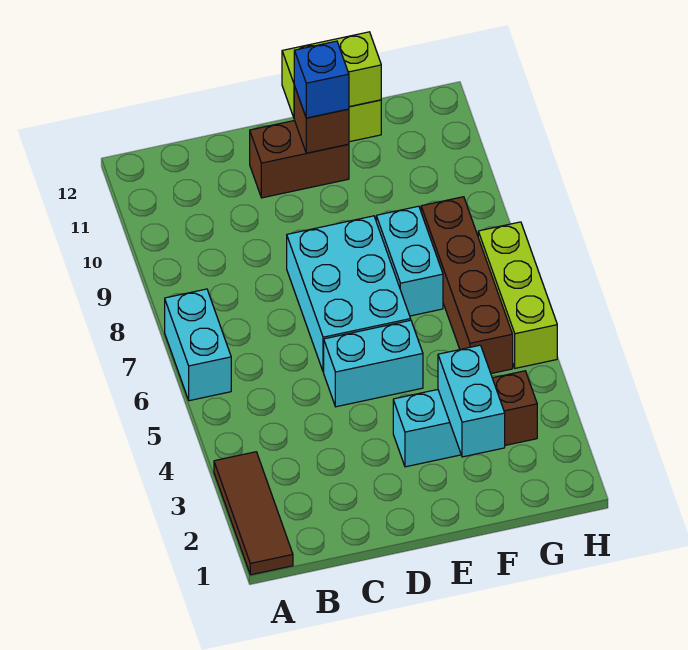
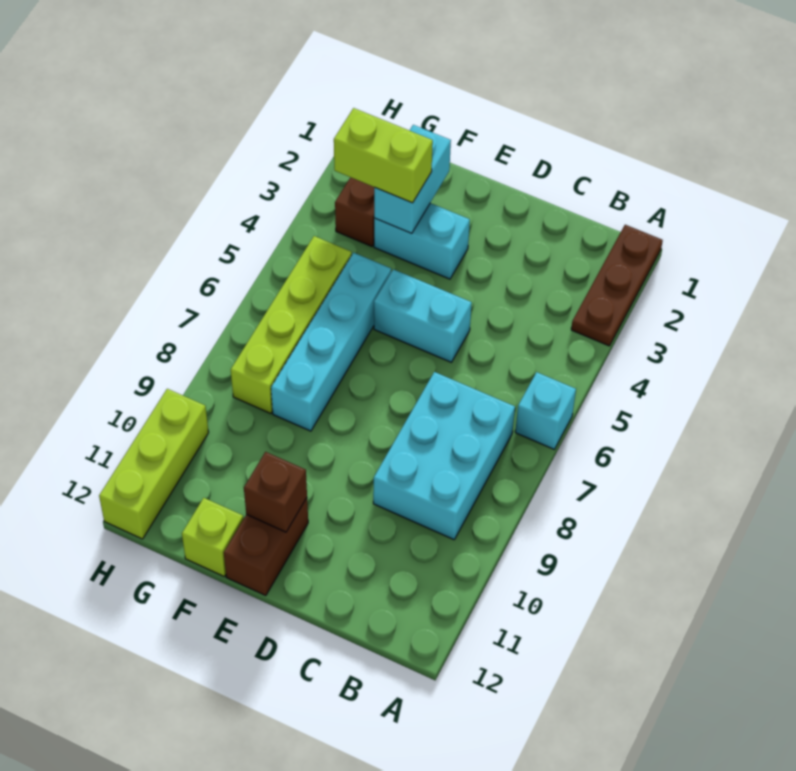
brown tile A1:A3 level 1 -> brown plate A1:A3 level 1
cyan brick A6:A7 level 1 -> cyan brick A6 level 1
cyan brick D6:E8 level 1 -> cyan brick B7:C9 level 1
brown brick D11:E11 level 1 -> brown brick E11:E12 level 1
blue brick E11 level 3 -> none
lime brick E12:F12 level 2 -> lime brick F3:G3 level 3
cyan brick F7:F8 level 1 -> cyan brick F5:F8 level 1
brown brick G5:G8 level 1 -> lime brick G5:G8 level 1
lime brick H5:H7 level 1 -> lime brick H10:H12 level 1

